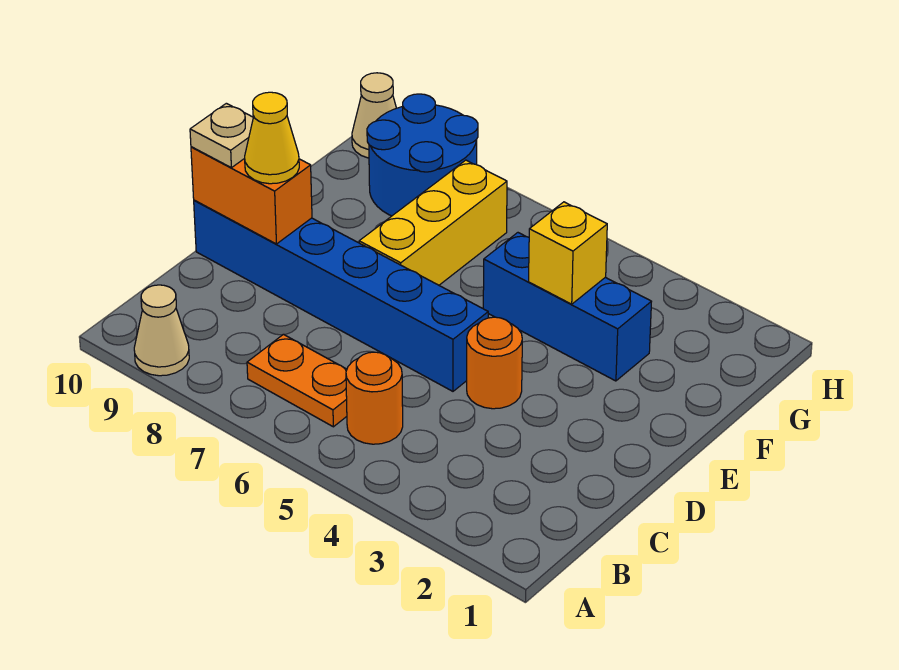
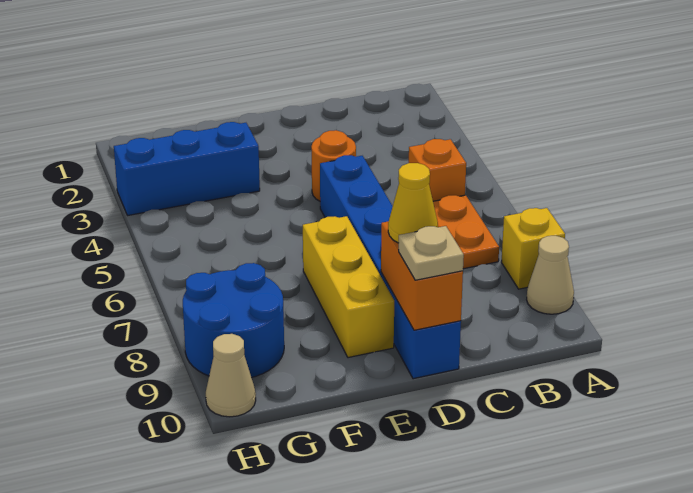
orange round brick B5 level 1 -> orange brick B5 level 1
yellow brick E7:G7 level 1 -> yellow brick E7:E9 level 1
blue brick F3:F5 level 1 -> blue brick F3:H3 level 1
yellow brick F4 level 2 -> yellow brick A8 level 1

